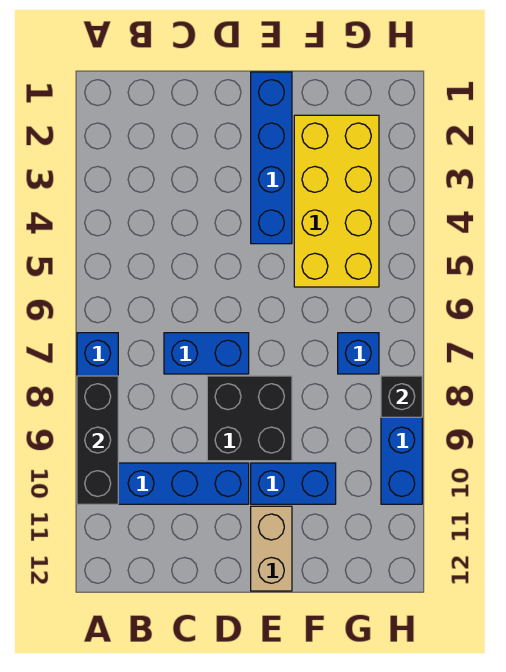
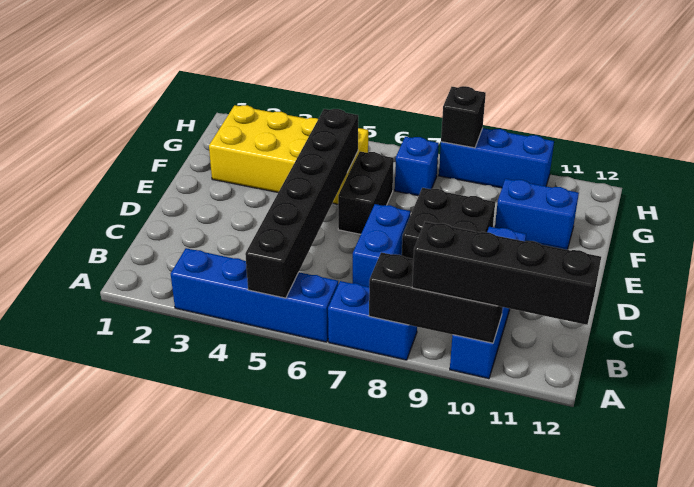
none -> black brick A5:F5 level 2
none -> black brick A9:A12 level 3
blue brick E1:E4 level 1 -> blue brick A3:A6 level 1
none -> black brick E6:F6 level 1
blue brick E10:F10 level 1 -> blue brick F10:F11 level 1
tan brick E11:E12 level 1 -> none

